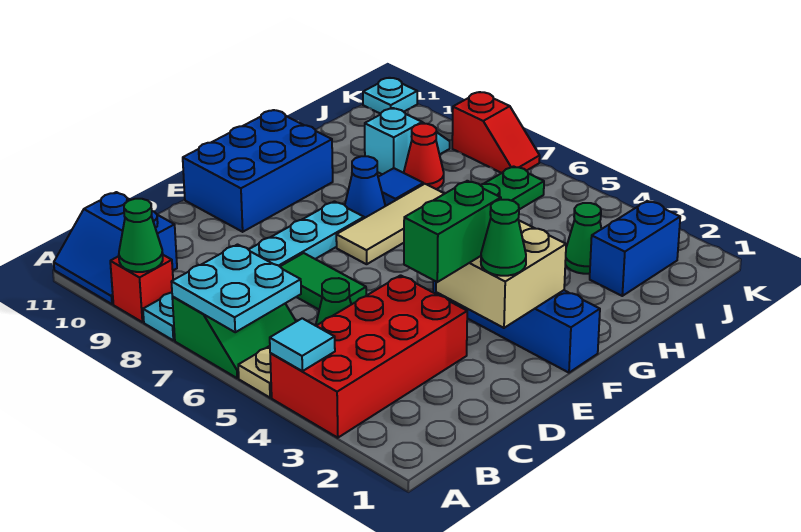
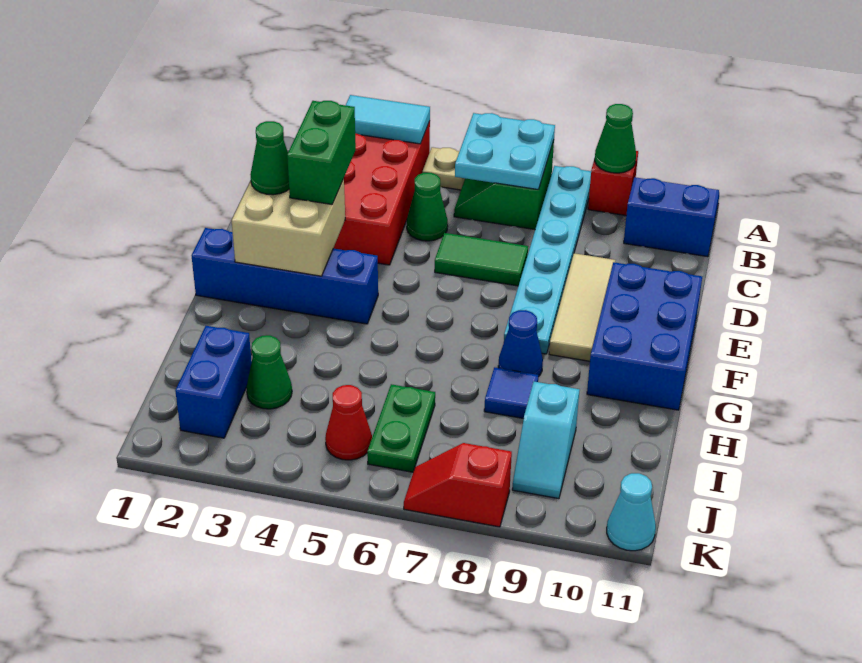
cyan tile A4 level 2 -> cyan tile A3:A4 level 2
tan tile F7:H7 level 1 -> tan tile D9:F9 level 1
red cone I8 level 1 -> red cone J5 level 1
cyan plate K11 level 1 -> cyan cone K11 level 1

